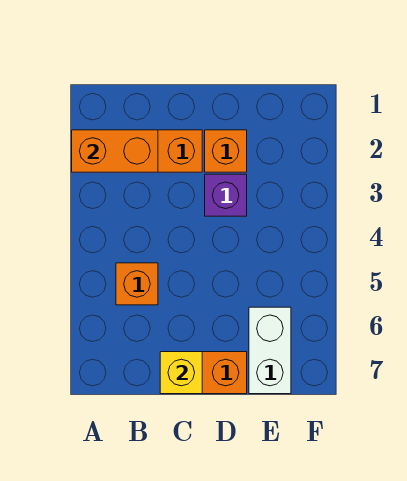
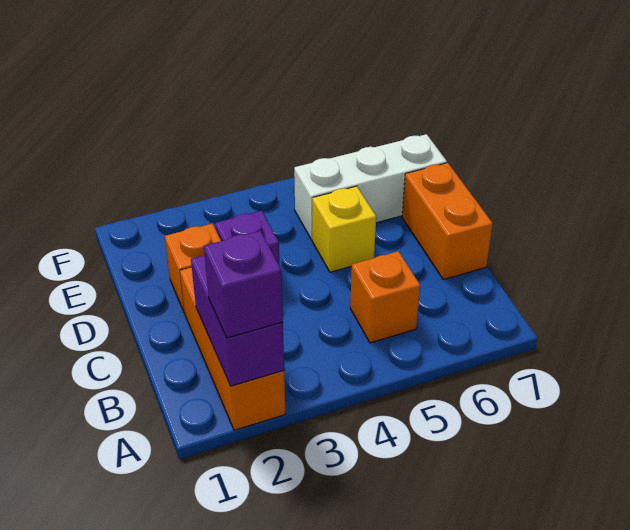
orange brick A2:B2 level 2 -> purple brick A2:B2 level 2
none -> purple brick A2 level 3
yellow brick C7 level 2 -> yellow brick D5 level 1
white brick E6:E7 level 1 -> white brick E5:E7 level 1

